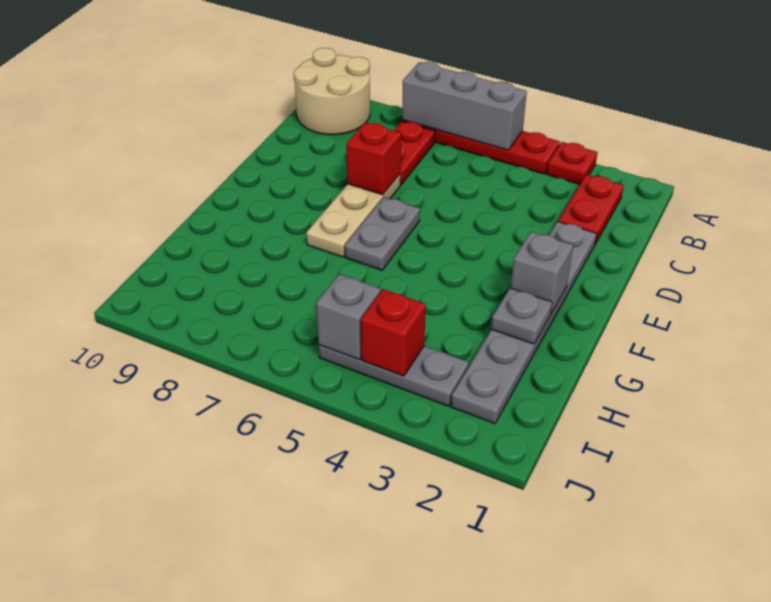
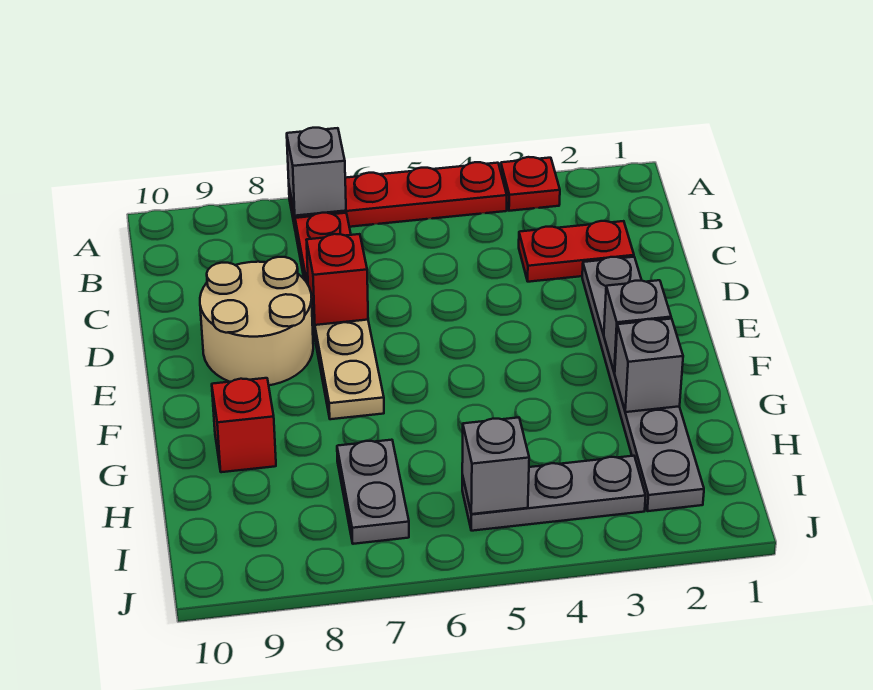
grey brick A5:A7 level 2 -> grey brick A7 level 2
tan round brick A9:B10 level 1 -> tan round brick D8:E9 level 1
red plate B2:C2 level 1 -> red plate C2:C3 level 1
grey plate E6:F6 level 1 -> grey plate H7:I7 level 1
grey plate G2 level 2 -> grey brick G2 level 2
red brick I4 level 2 -> red brick G9 level 1

